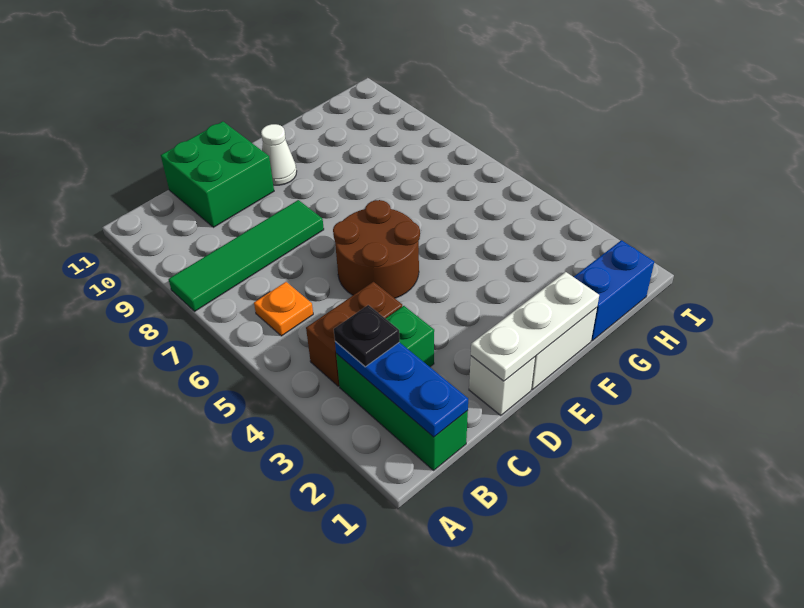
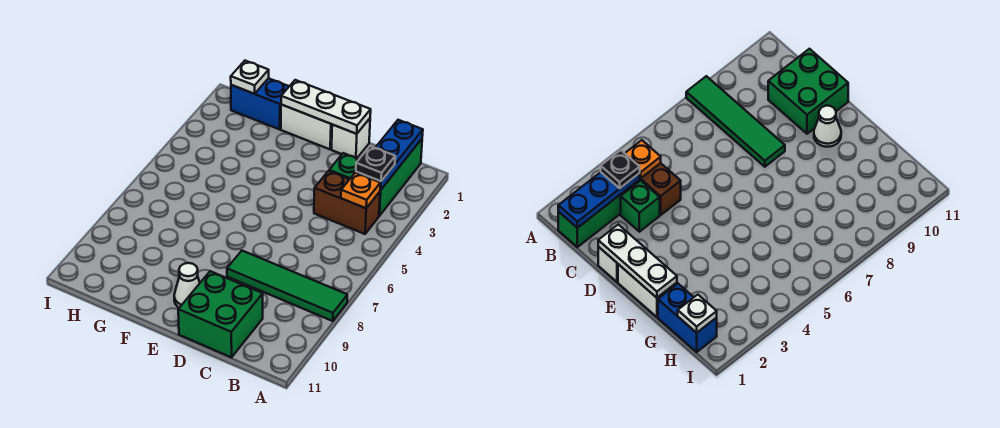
orange plate B6 level 1 -> orange plate B4 level 2
brown round brick D5:E6 level 1 -> none
none -> white plate H1 level 2

